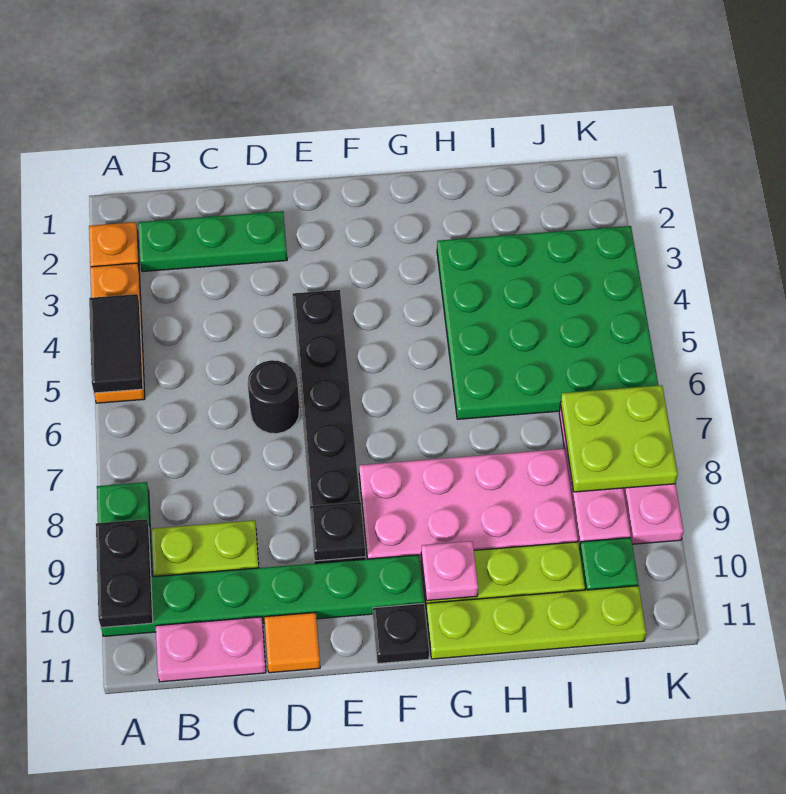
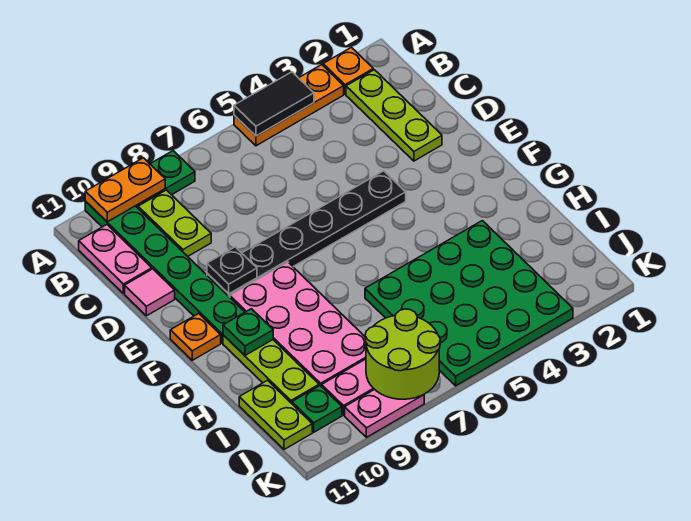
black plate A9:A10 level 2 -> orange plate A9:A10 level 2
green plate B2:D2 level 1 -> lime plate B2:D2 level 1
black round brick D6 level 1 -> none
orange tile D11 level 1 -> pink tile D11 level 1
black plate F11 level 1 -> orange plate F11 level 1
pink plate G10 level 2 -> green plate G10 level 2
lime plate G11:J11 level 1 -> lime plate I11:J11 level 1
lime plate J7:K8 level 2 -> lime round brick J7:K8 level 2

